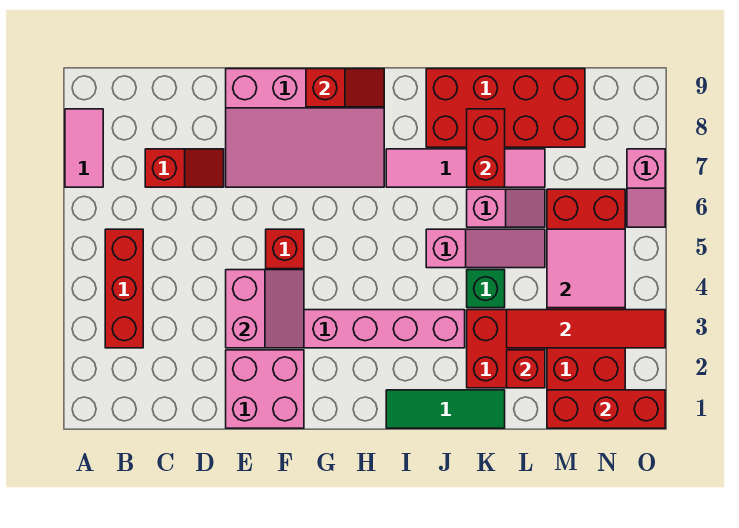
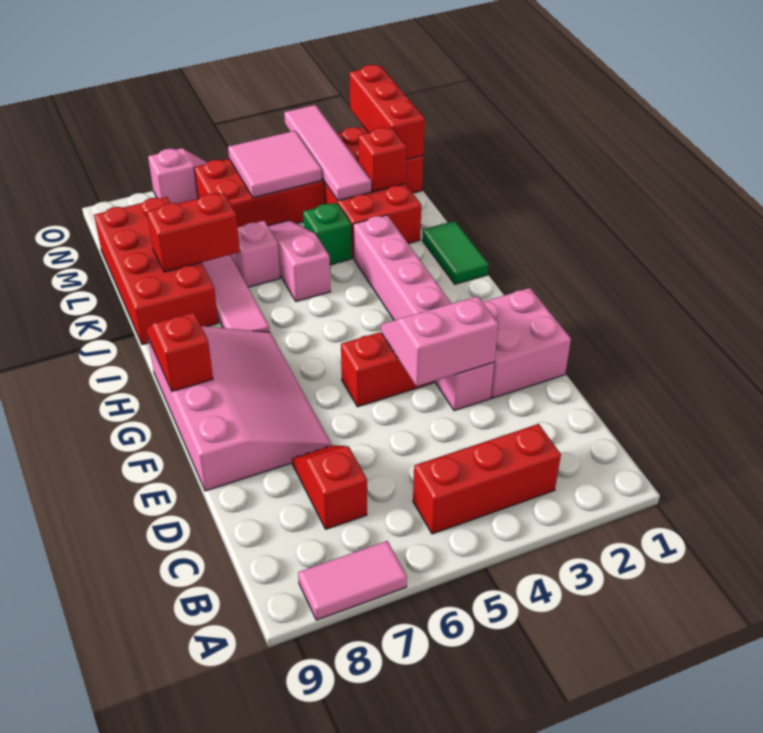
green tile I1:K1 level 1 -> green tile I1:J1 level 1
red tile L3:O3 level 2 -> pink tile L3:O3 level 2

